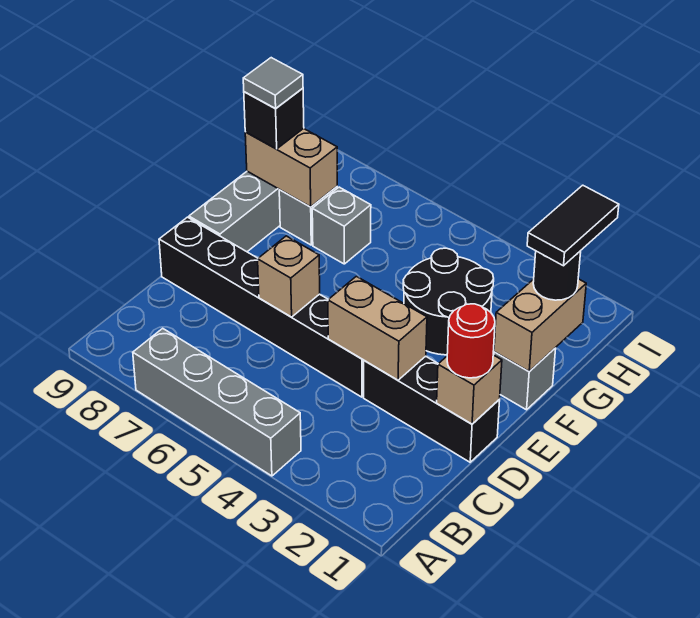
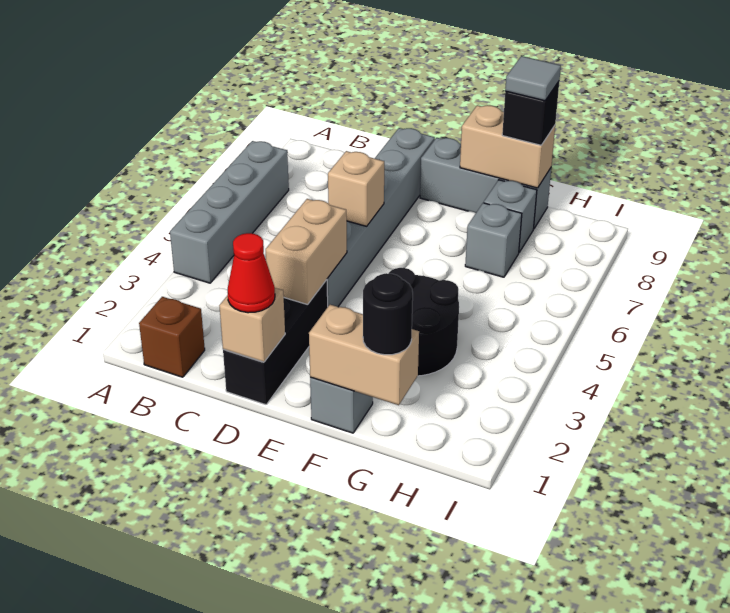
none -> brown brick B1 level 1
red round brick D1 level 3 -> red cone D1 level 3
black brick D4:D9 level 1 -> grey brick D4:D9 level 1
black tile G1:H1 level 4 -> none
tan brick G8:G9 level 2 -> tan brick F9:G9 level 2

